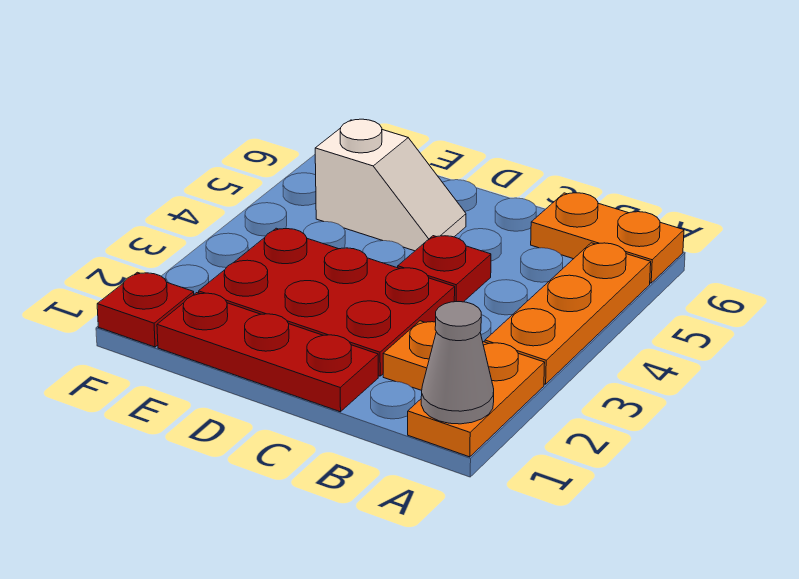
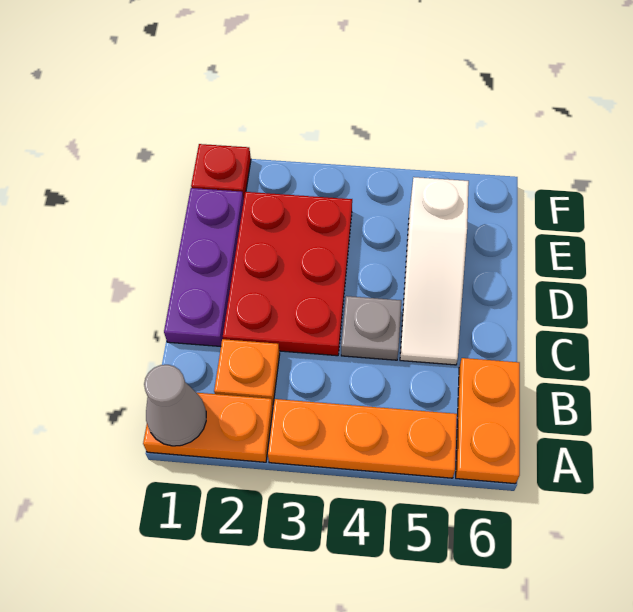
red plate C1:E1 level 1 -> purple plate C1:E1 level 1
red plate C4 level 1 -> grey plate C4 level 1
white slope D5:E5 level 1 top E -> white slope C5:E5 level 1 top E

